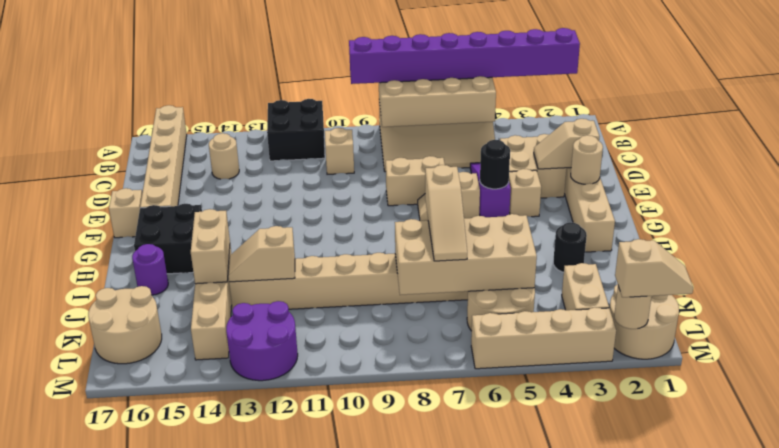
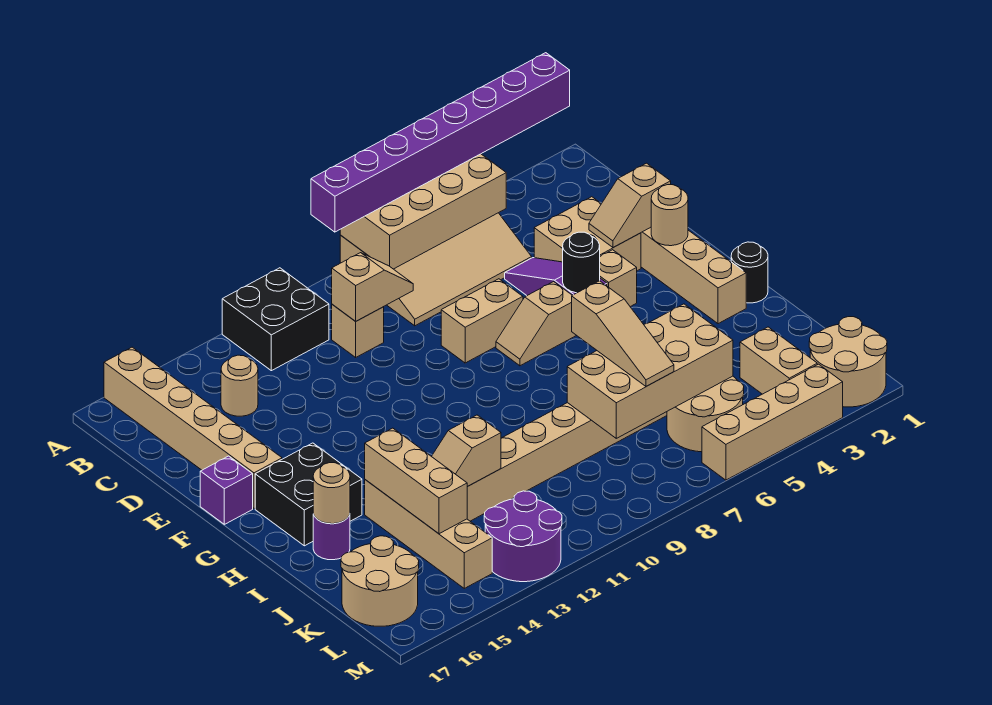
tan brick F17 level 1 -> purple brick F17 level 1
black round brick I3 level 1 -> black round brick H1 level 1
tan brick I14:J14 level 2 -> tan brick I14:K14 level 2
tan slope M1:M2 level 3 top 2 -> tan slope C9:C10 level 2 top 10
tan round brick M2 level 2 -> tan round brick I16 level 2

